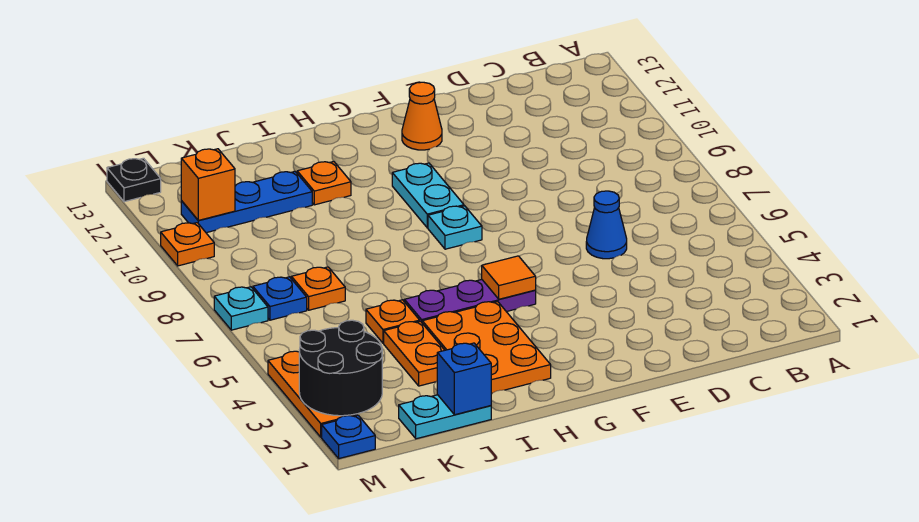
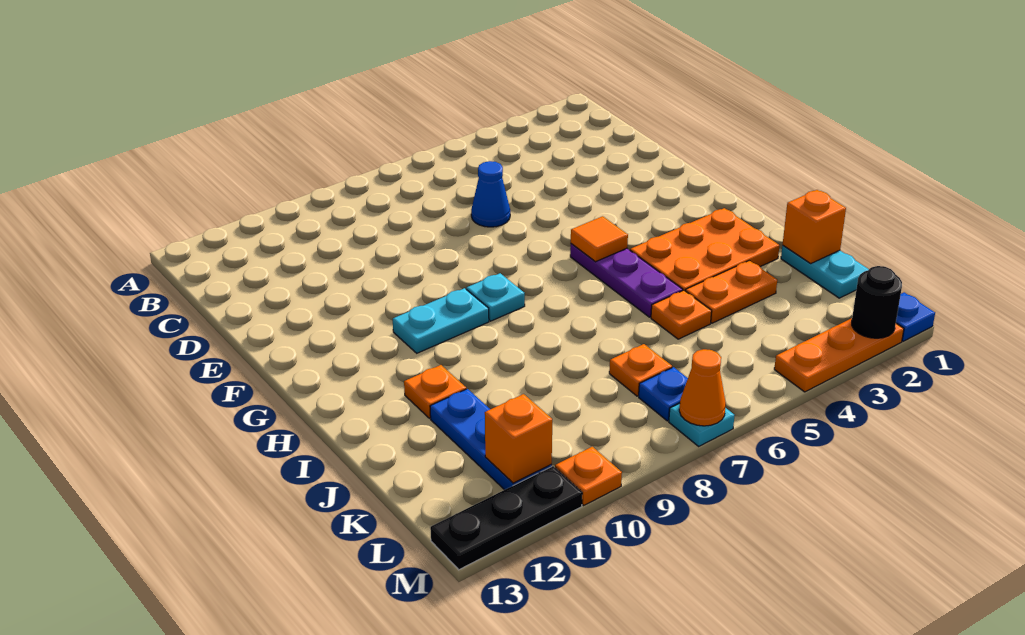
orange cone F12 level 1 -> orange cone M7 level 2
blue brick J1 level 2 -> orange brick J1 level 2
black round brick L2:M3 level 2 -> black round brick M2 level 2
black plate M13 level 1 -> black plate M11:M13 level 1

